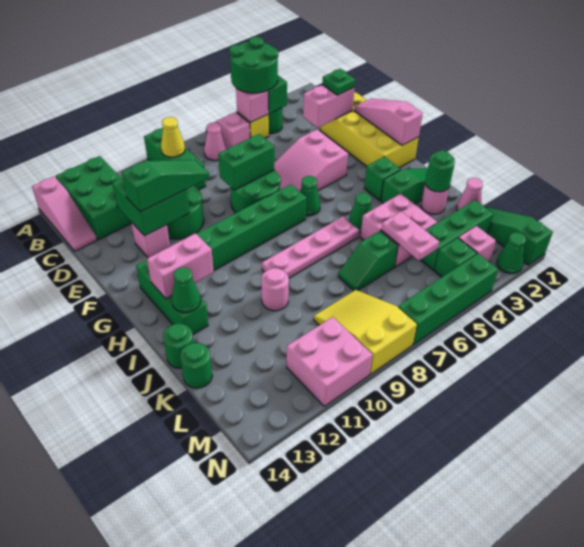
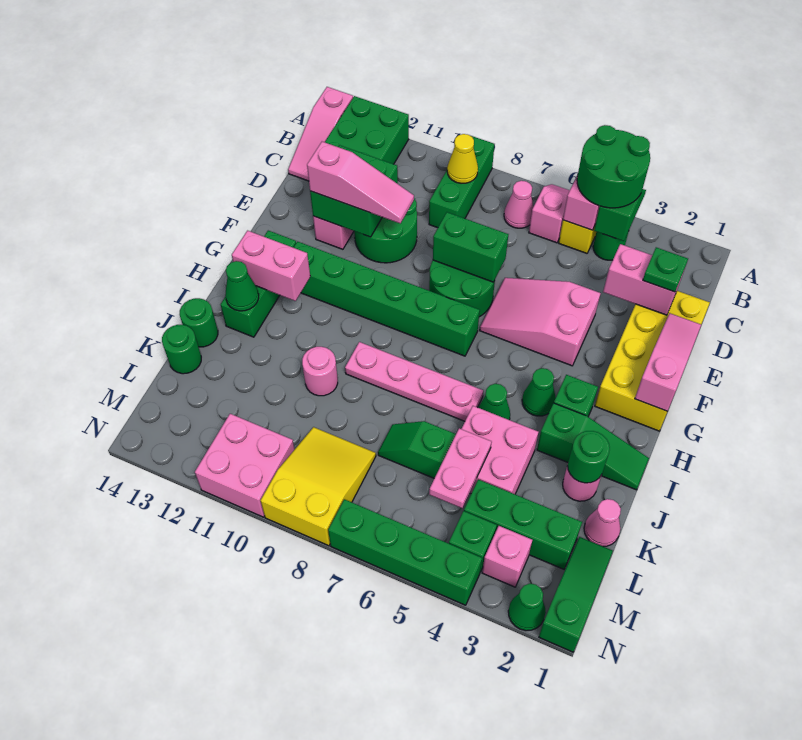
green slope E10:E12 level 3 top 12 -> pink slope E10:E12 level 3 top 12
green cone G6 level 1 -> green cone H4 level 1

